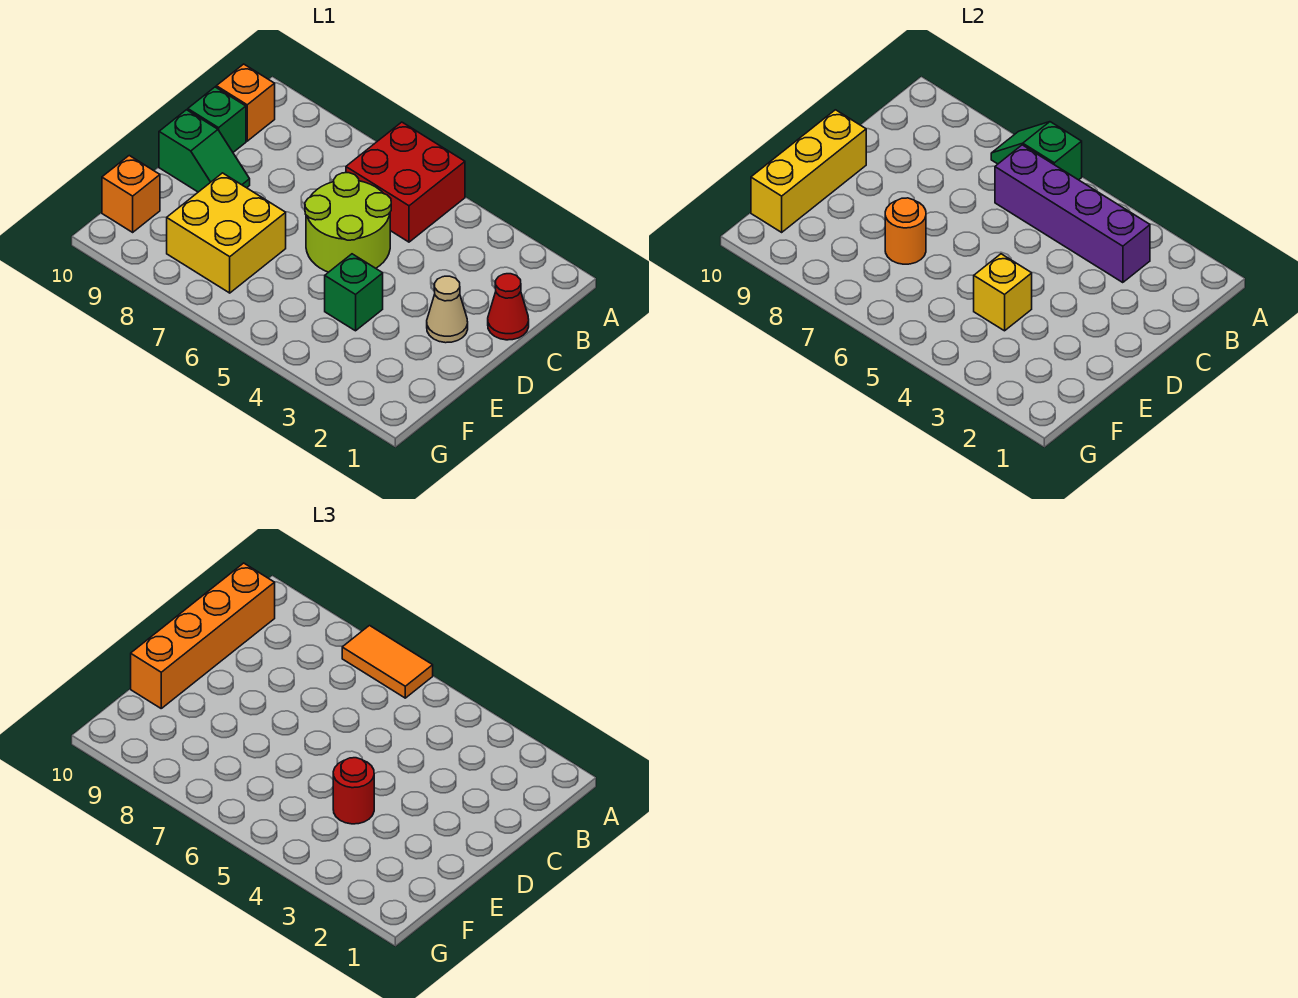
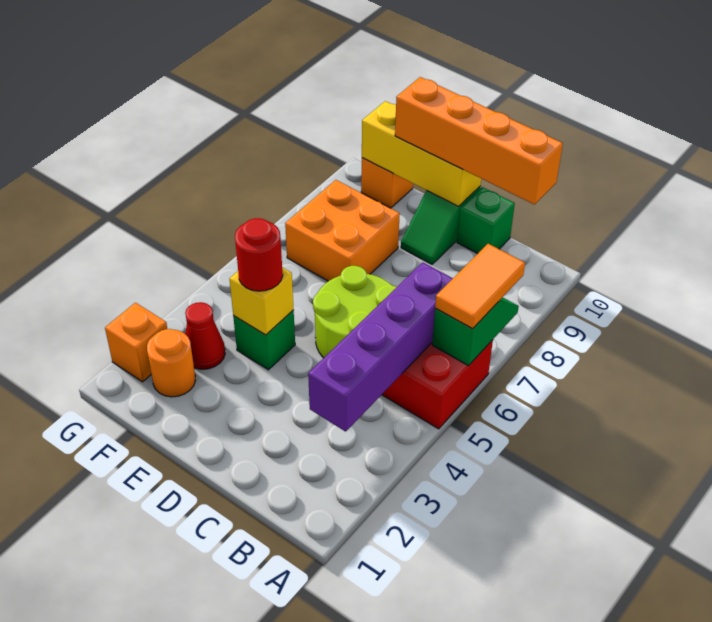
orange brick B10 level 1 -> orange brick G2 level 1
red cone C1 level 1 -> red cone F3 level 1
tan cone D2 level 1 -> none
yellow brick E7:F8 level 1 -> orange brick E7:F8 level 1
orange round brick E7 level 2 -> orange round brick F2 level 1

